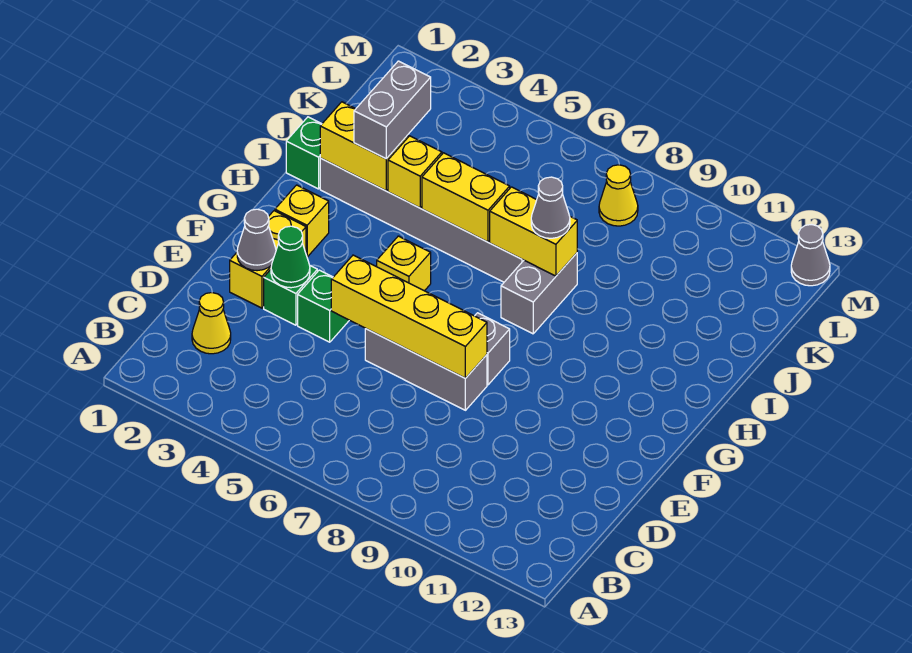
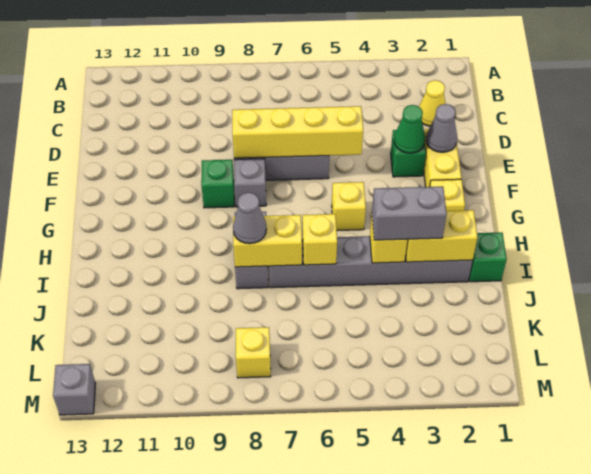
green brick E4 level 1 -> green brick F9 level 1
grey brick I3:J3 level 3 -> grey brick I3:I4 level 3
yellow brick I5:I6 level 2 -> yellow brick I6 level 2
yellow cone L8 level 1 -> yellow brick L8 level 1
grey cone M13 level 1 -> grey brick M13 level 1

